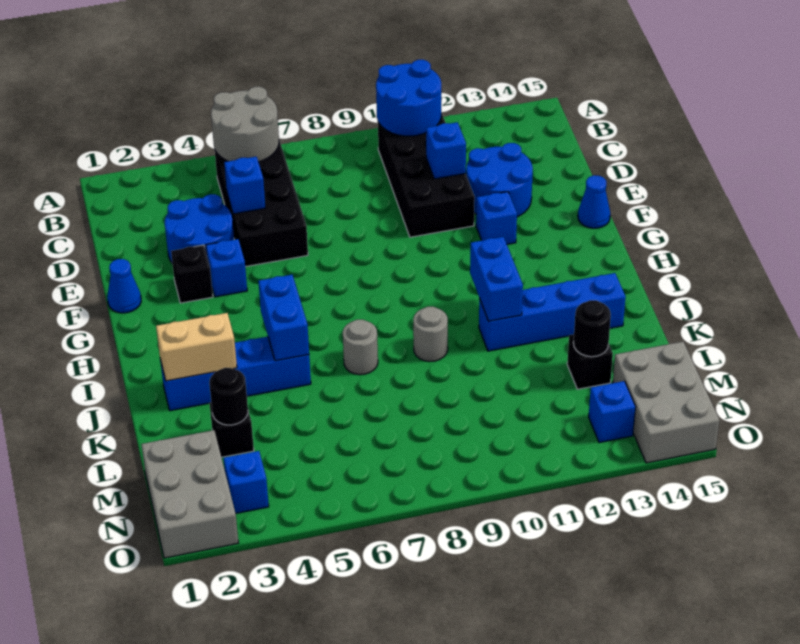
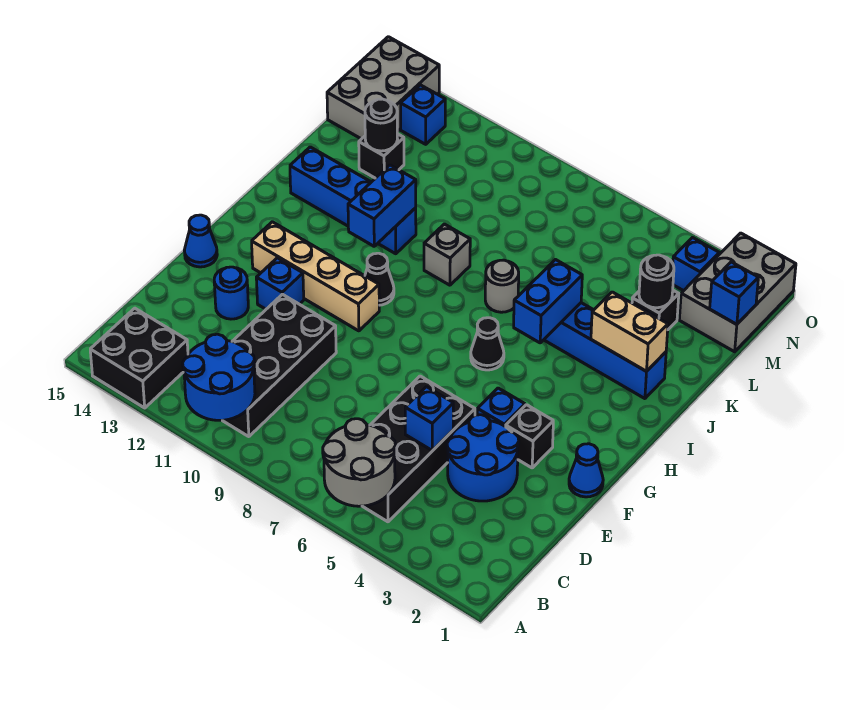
none -> black brick A13:B14 level 1
blue brick D11 level 2 -> blue brick M1 level 2
blue round brick D12:E13 level 1 -> blue round brick E13 level 1
none -> tan brick G10:G13 level 1
none -> black cone H6 level 1
none -> black cone H10 level 1
grey round brick J9 level 1 -> grey brick J9 level 1

